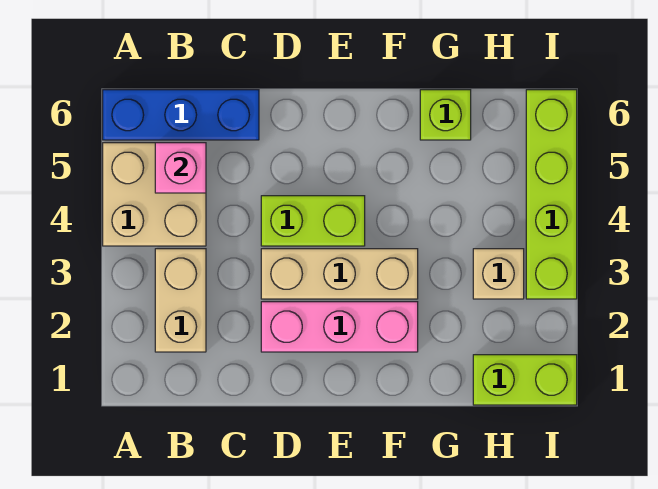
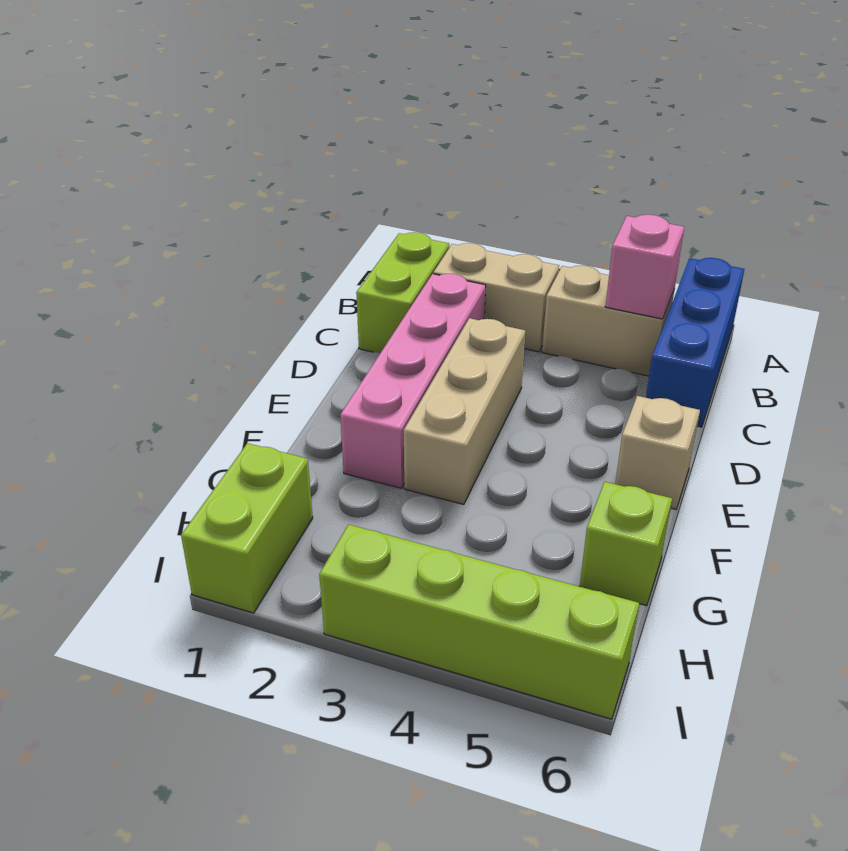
tan brick A4:B5 level 1 -> tan brick B4:B5 level 1
pink brick D2:F2 level 1 -> pink brick C2:F2 level 1
lime brick D4:E4 level 1 -> lime brick B1:C1 level 1
tan brick H3 level 1 -> tan brick E6 level 1

